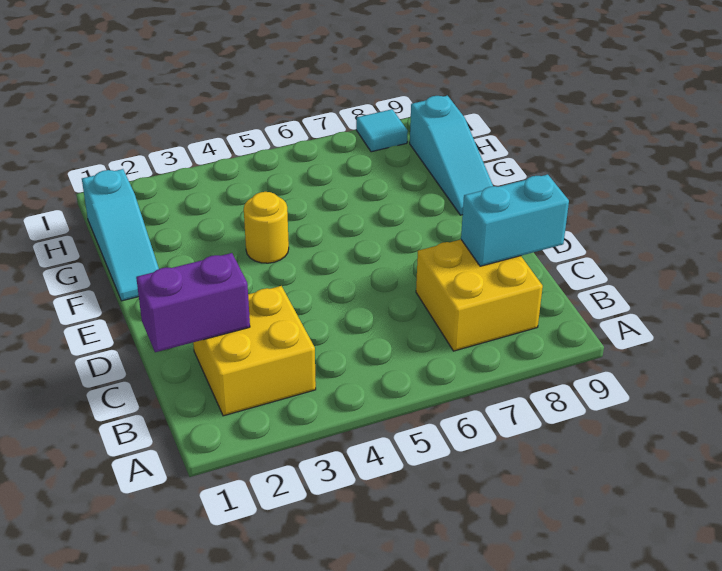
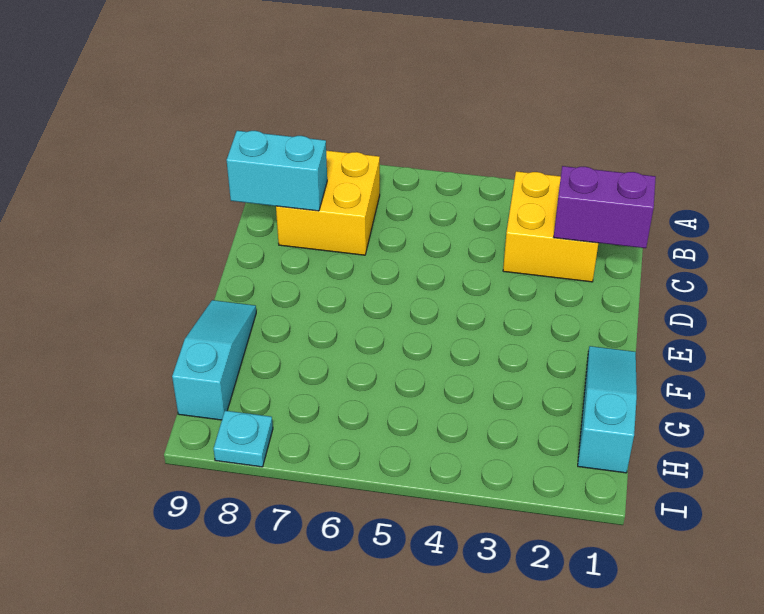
yellow round brick F4 level 1 -> none
cyan tile I8 level 1 -> cyan plate I8 level 1

